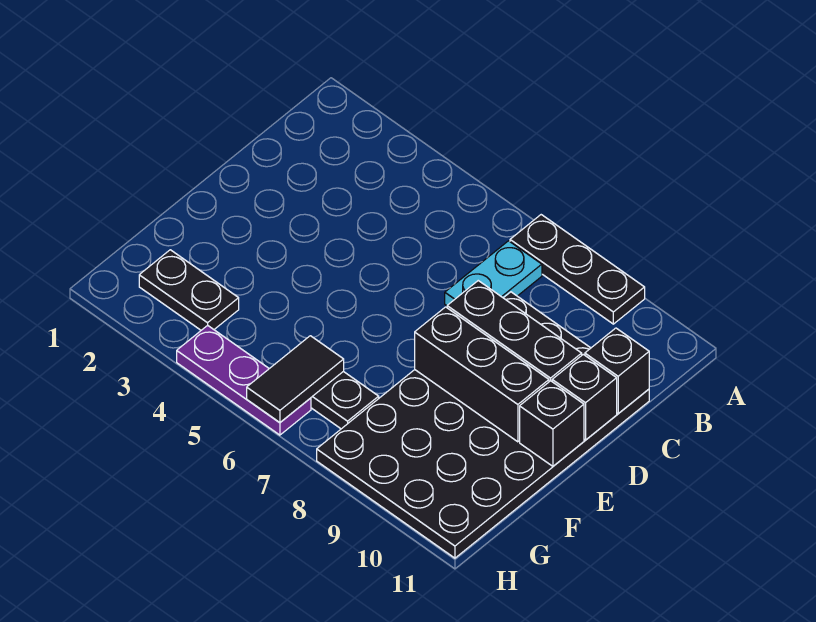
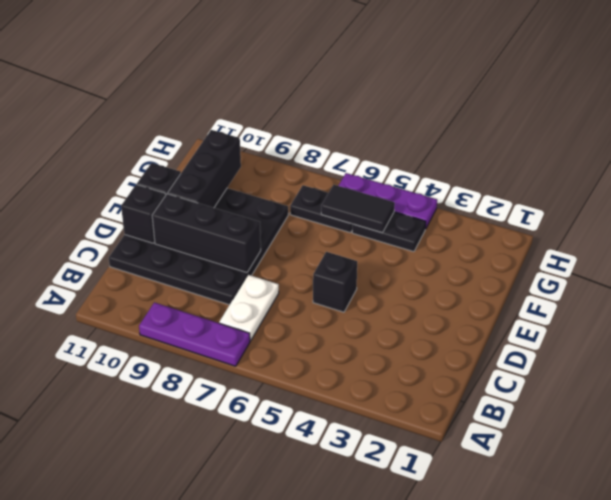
black plate A7:A9 level 1 -> purple plate A7:A9 level 1
cyan plate B7:C7 level 1 -> white plate B7:C7 level 1
black plate C8:H11 level 1 -> black plate C8:F11 level 1
black brick C11 level 2 -> black brick D5 level 1
black brick E8:E10 level 2 -> black brick E10:G10 level 2
black plate G2:G3 level 1 -> black plate G4:G5 level 1
black tile G6:H6 level 2 -> black tile G5:G6 level 2

